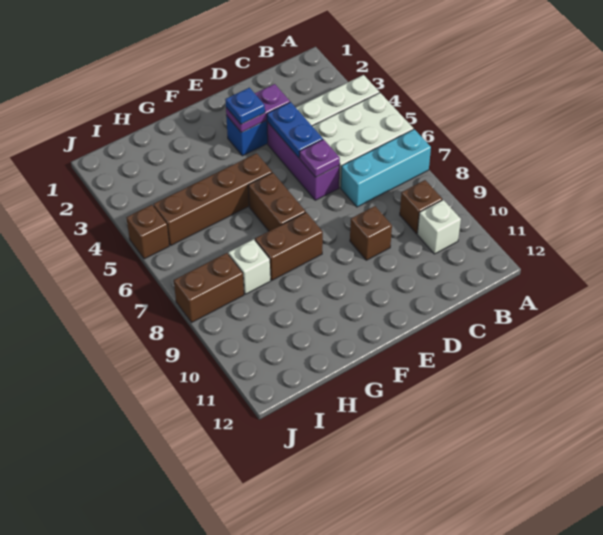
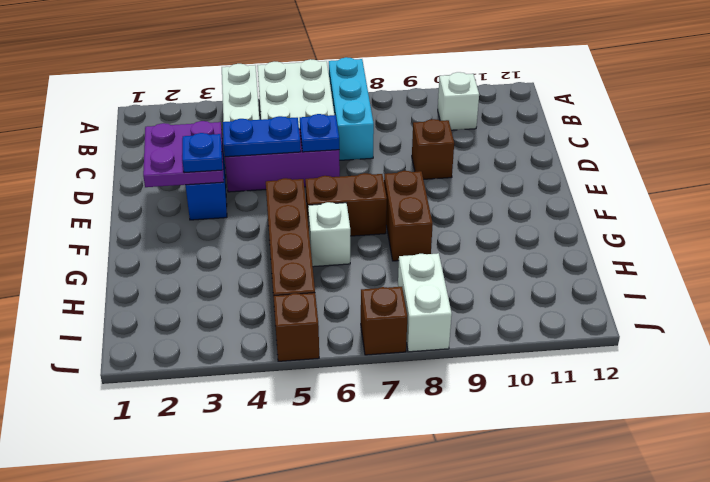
brown brick B9 level 1 -> brown brick J7 level 1
purple plate D3:E3 level 2 -> purple plate D2:E3 level 2
purple plate D6 level 2 -> blue plate D6 level 2
white brick H8 level 1 -> white brick G6 level 1
brown brick I8:J8 level 1 -> white brick I8:J8 level 1

